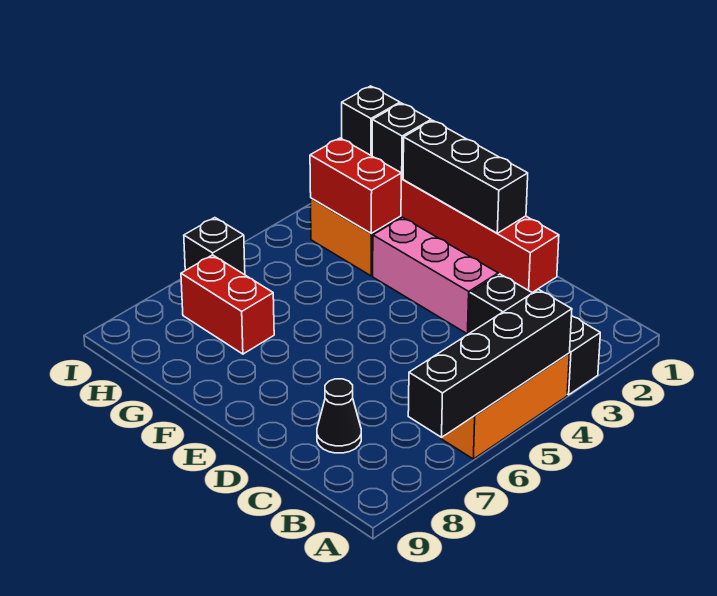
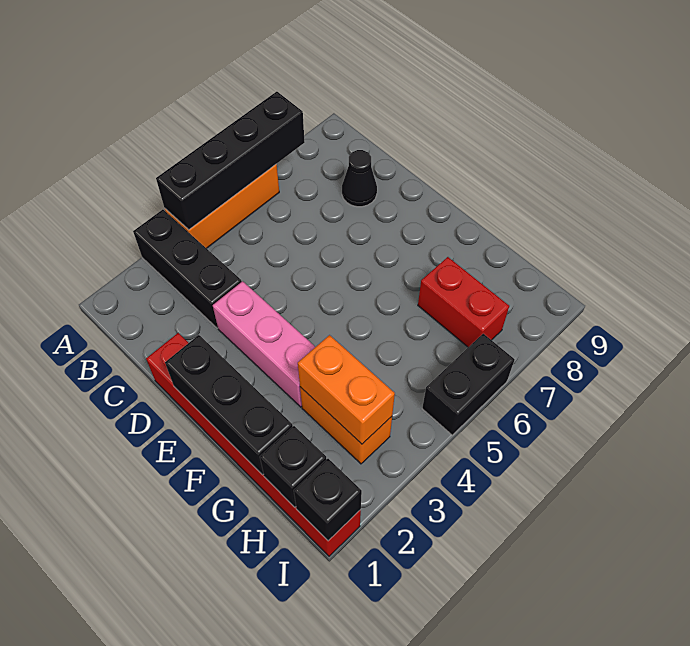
red brick G3:H3 level 2 -> orange brick G3:H3 level 2
black brick I6 level 1 -> black brick I5:I6 level 1

